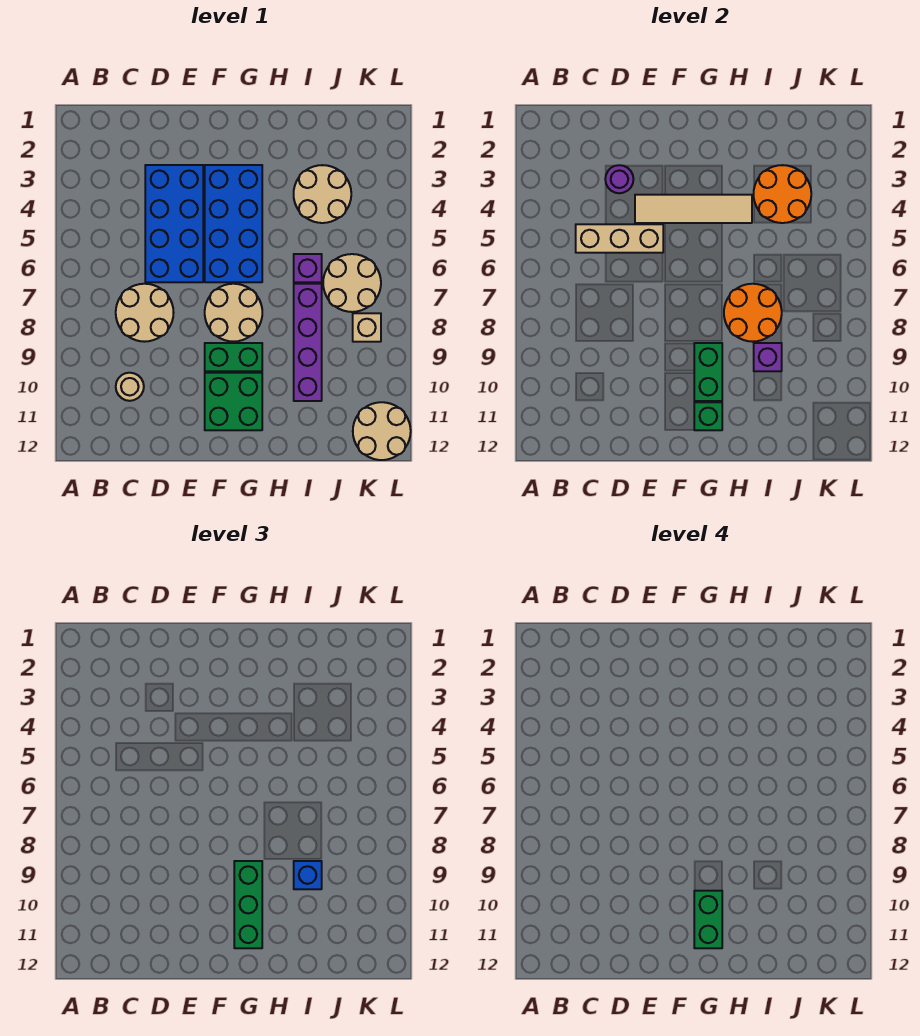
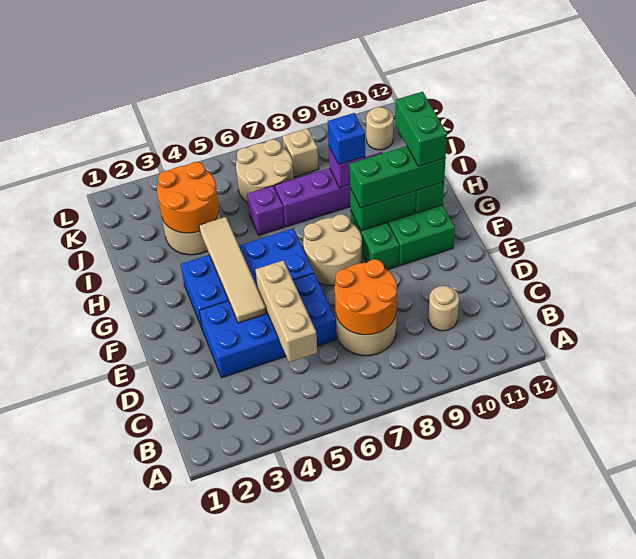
purple round brick D3 level 2 -> none
green brick G10:G11 level 4 -> green brick G11:H11 level 4
orange round brick H7:I8 level 2 -> orange round brick C7:D8 level 2
tan round brick K11:L12 level 1 -> tan round brick K11 level 1

